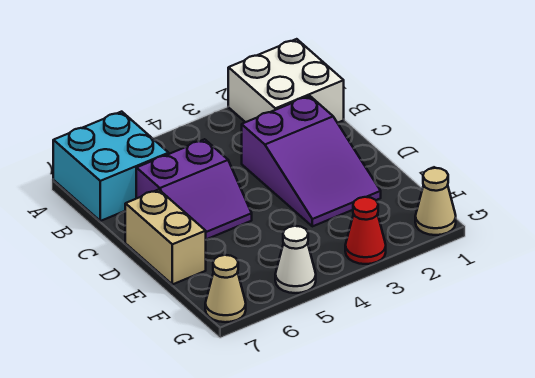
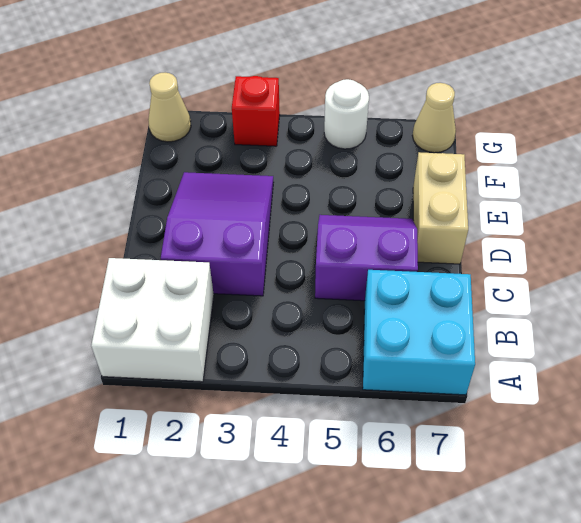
red cone G3 level 1 -> red brick G3 level 1
white cone G5 level 1 -> white round brick G5 level 1

